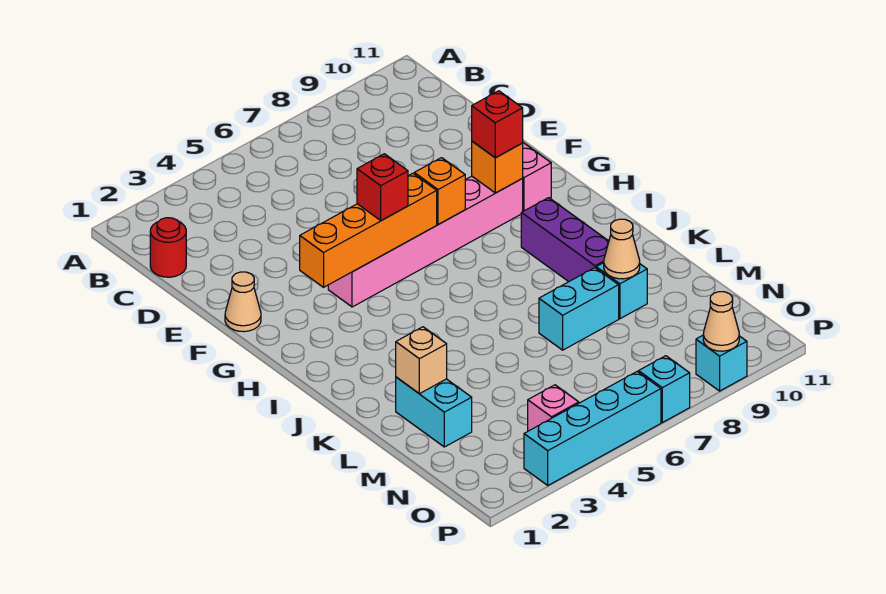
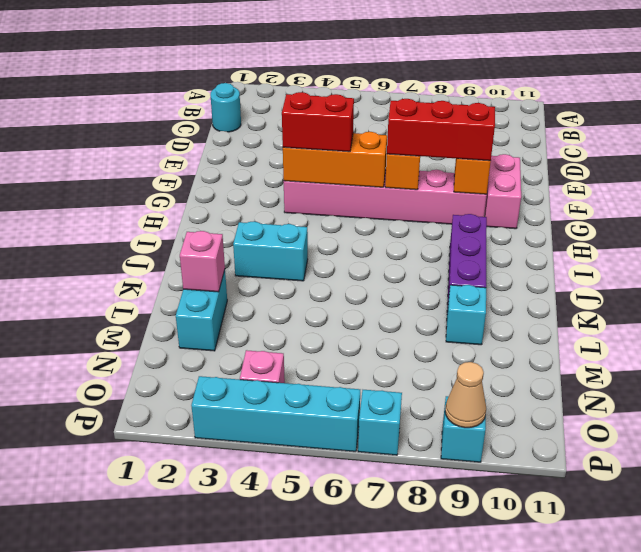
red round brick C1 level 1 -> cyan round brick C1 level 1
tan cone F1 level 1 -> none
orange brick G3:G6 level 2 -> orange brick G4:G6 level 2
red brick G5 level 3 -> red brick G4:G5 level 3
red brick G9 level 3 -> red brick G7:G9 level 3
tan brick L2 level 2 -> pink brick L2 level 2
cyan brick L7:L8 level 1 -> cyan brick J3:J4 level 1
tan cone L9 level 2 -> none

